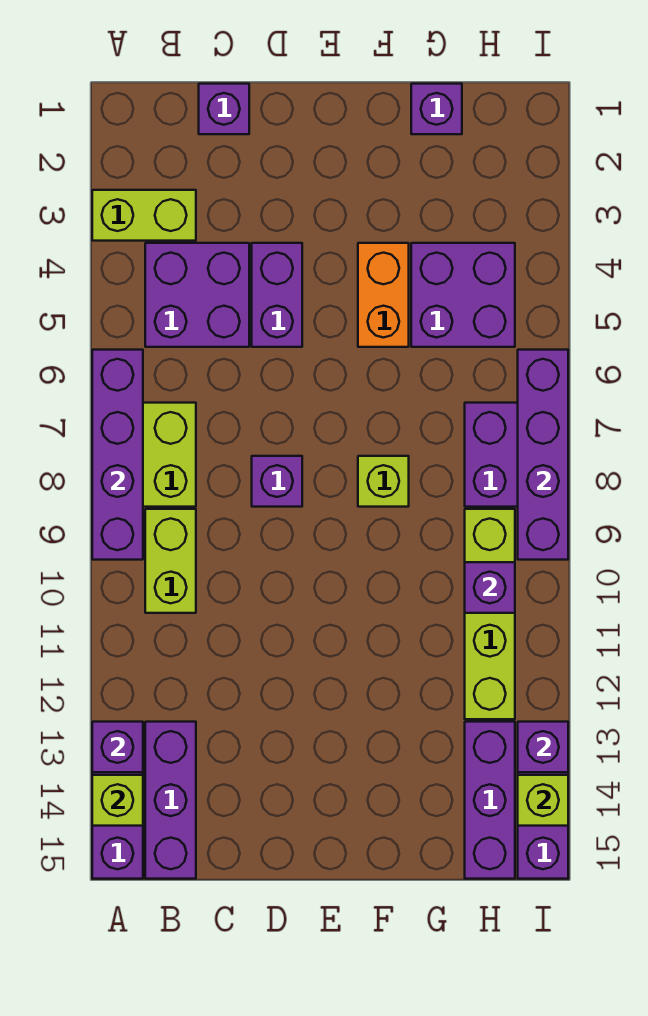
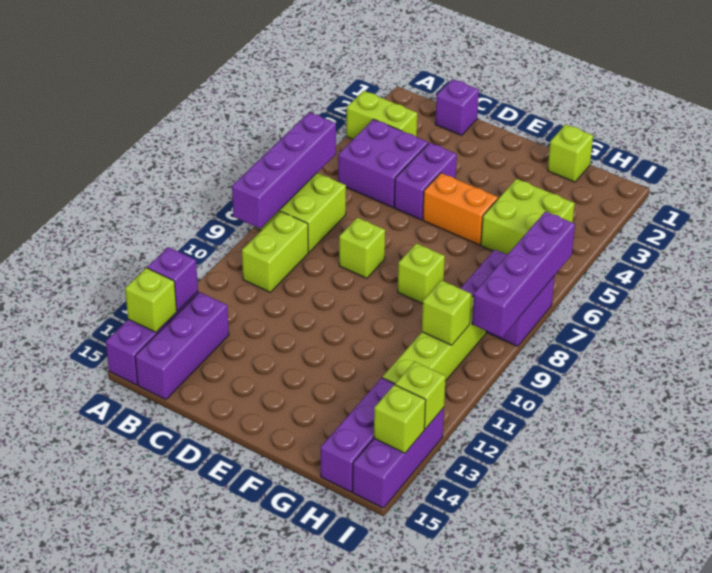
purple brick D8 level 1 -> lime brick D8 level 1
orange brick F4:F5 level 1 -> orange brick E5:F5 level 1
purple brick G1 level 1 -> lime brick G1 level 1
purple brick G4:H5 level 1 -> lime brick G4:H5 level 1
purple brick H10 level 2 -> lime brick H10 level 2
purple brick I13 level 2 -> lime brick I13 level 2

